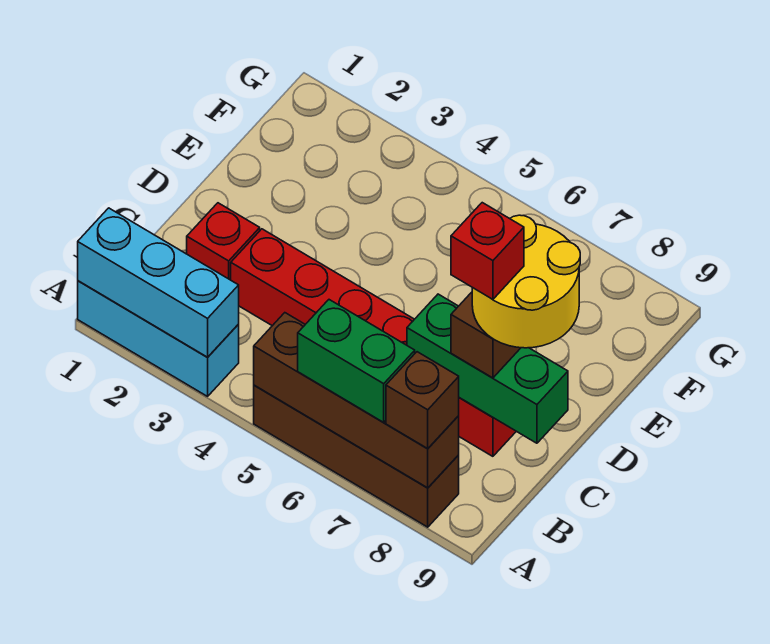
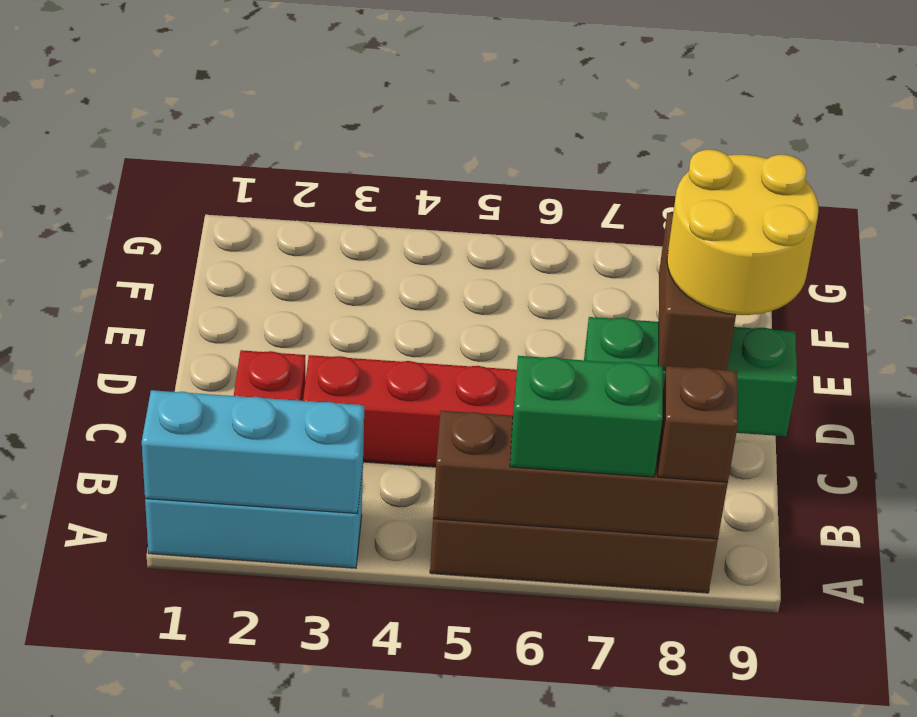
red brick C8 level 5 -> none

